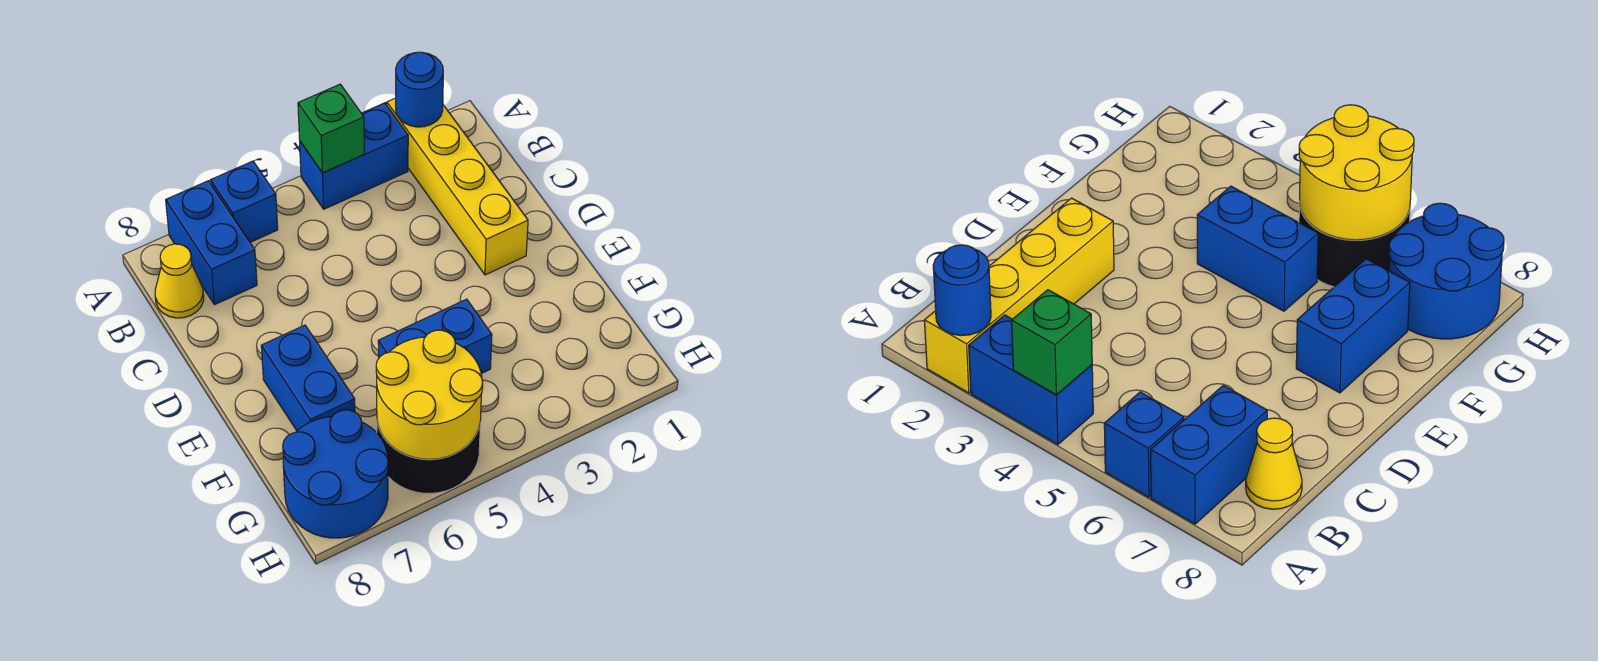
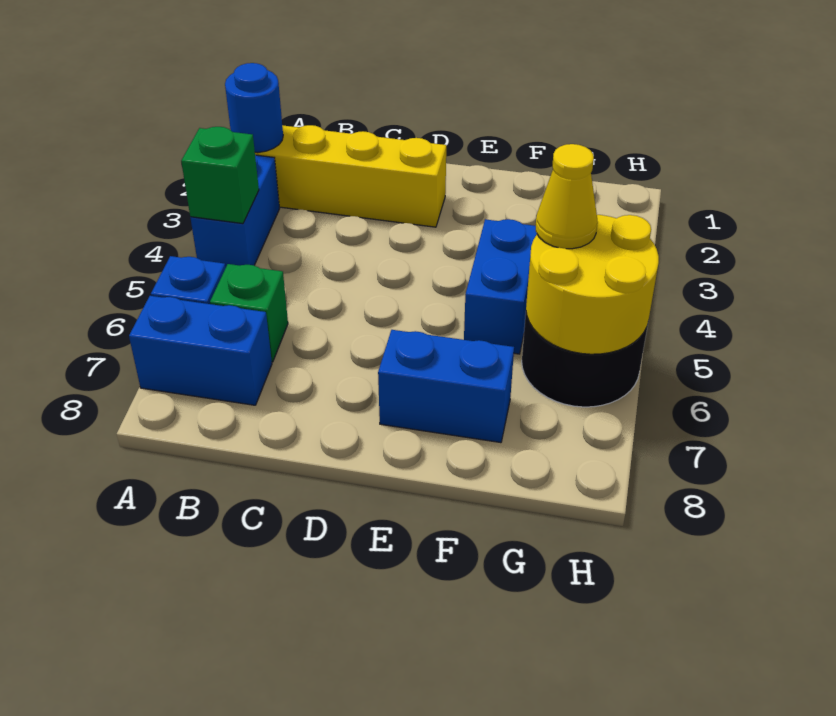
none -> green brick B6 level 1
yellow cone B8 level 1 -> yellow cone G5 level 3
blue round brick G7:H8 level 1 -> none

